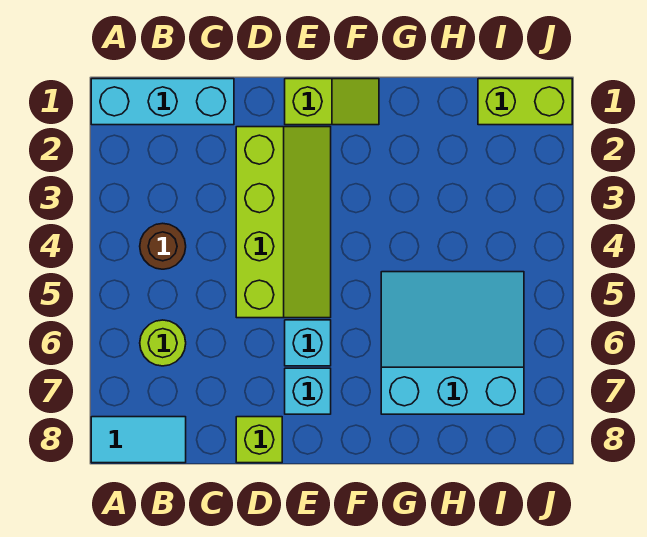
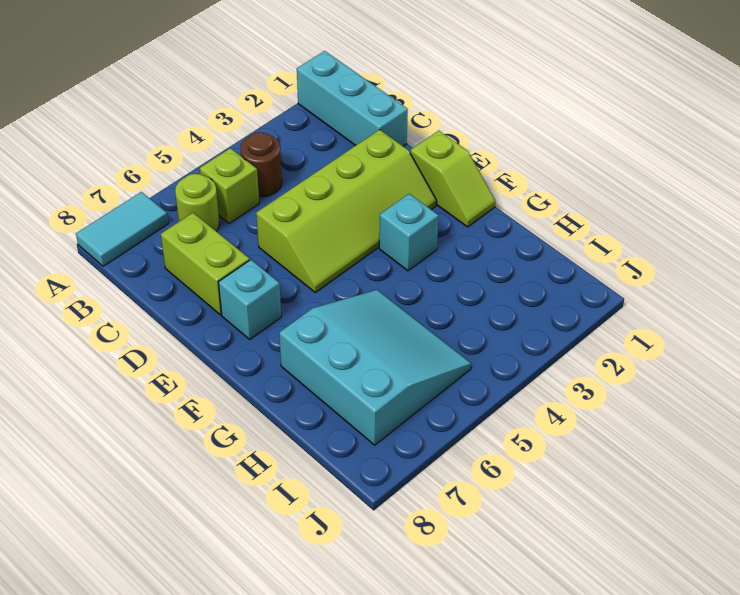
cyan tile A8:B8 level 1 -> cyan tile A7:A8 level 1
lime brick D8 level 1 -> lime brick B5 level 1
cyan brick E6 level 1 -> cyan brick F3 level 1
lime brick I1:J1 level 1 -> lime brick C7:D7 level 1

